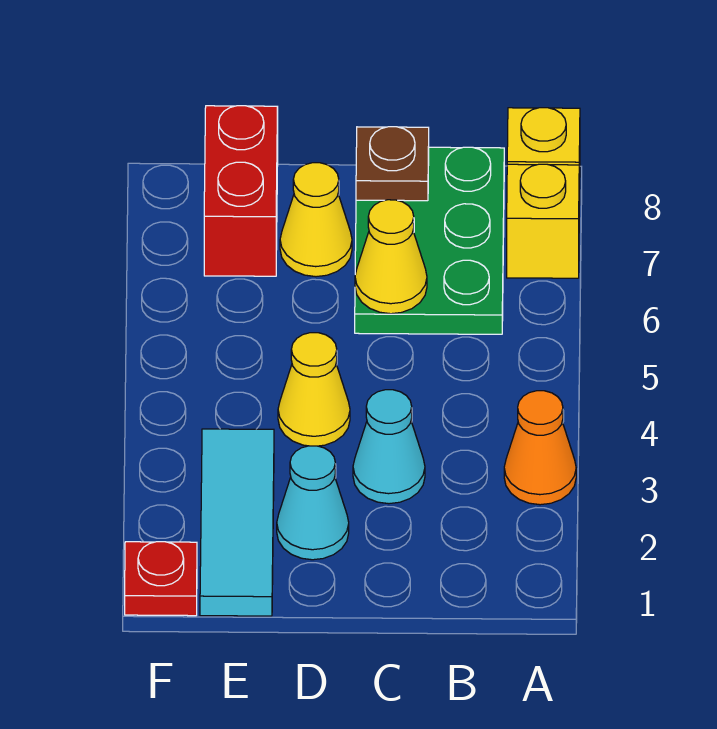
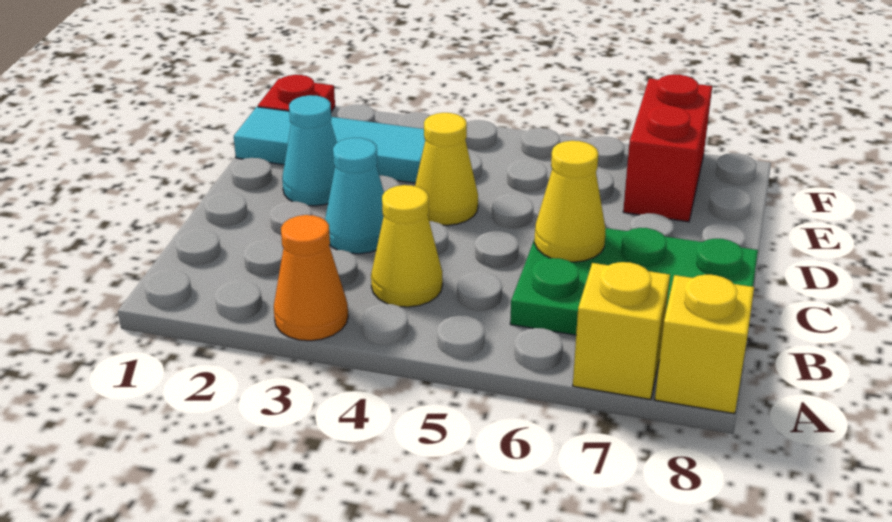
brown plate C8 level 2 -> none
yellow cone D7 level 1 -> yellow cone B4 level 1
red brick E7:E8 level 1 -> red brick E7:F7 level 1

